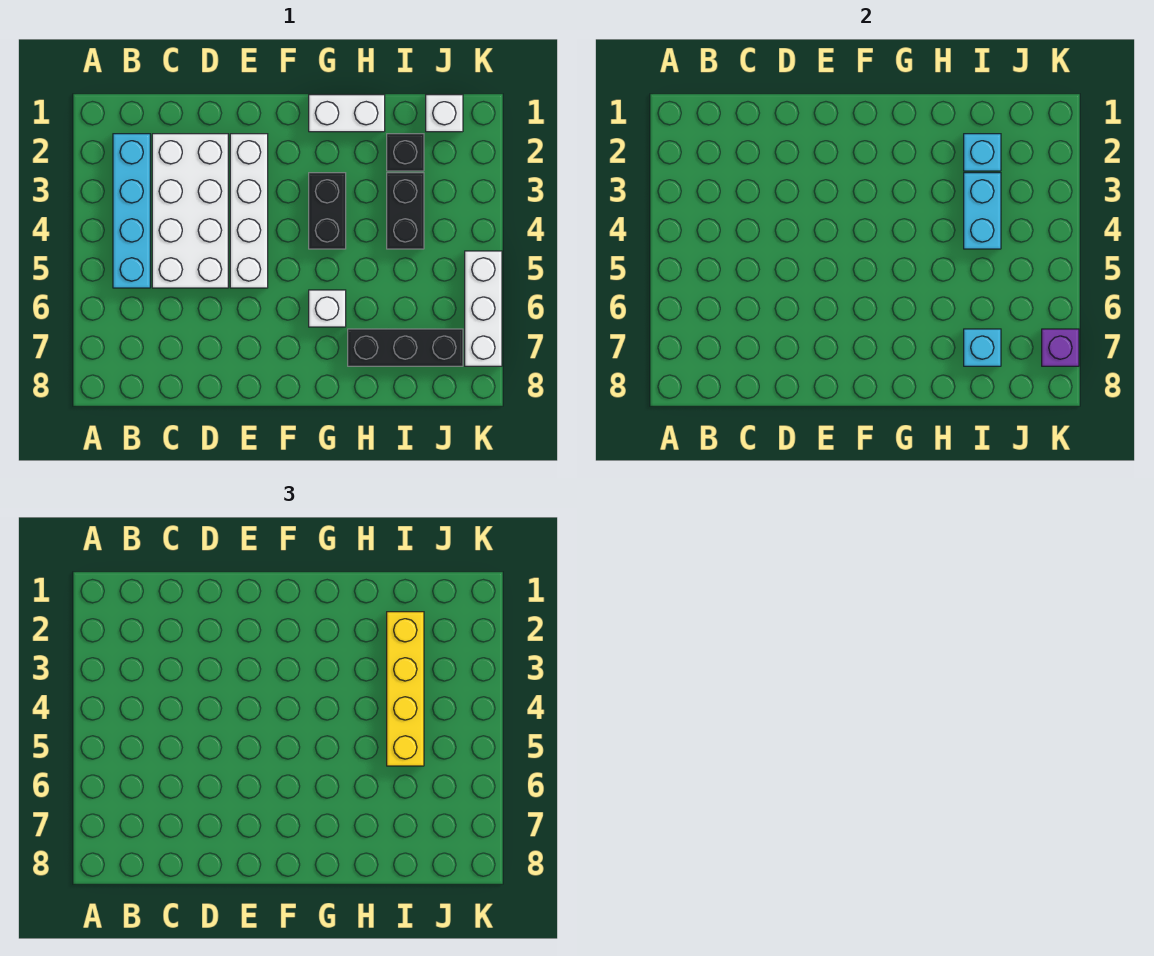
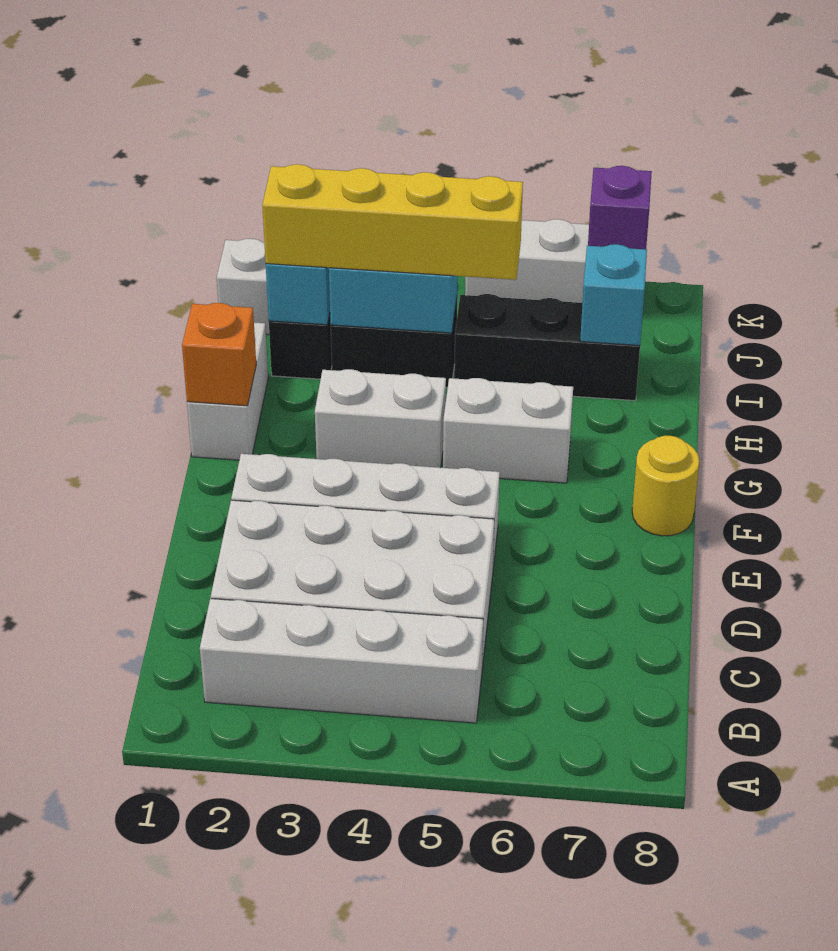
cyan brick B2:B5 level 1 -> white brick B2:B5 level 1
none -> yellow round brick F8 level 1
none -> orange brick G1 level 2
black brick G3:G4 level 1 -> white brick G3:G4 level 1
white brick G6 level 1 -> white brick G5:G6 level 1
black brick H7:J7 level 1 -> black brick I5:I7 level 1

